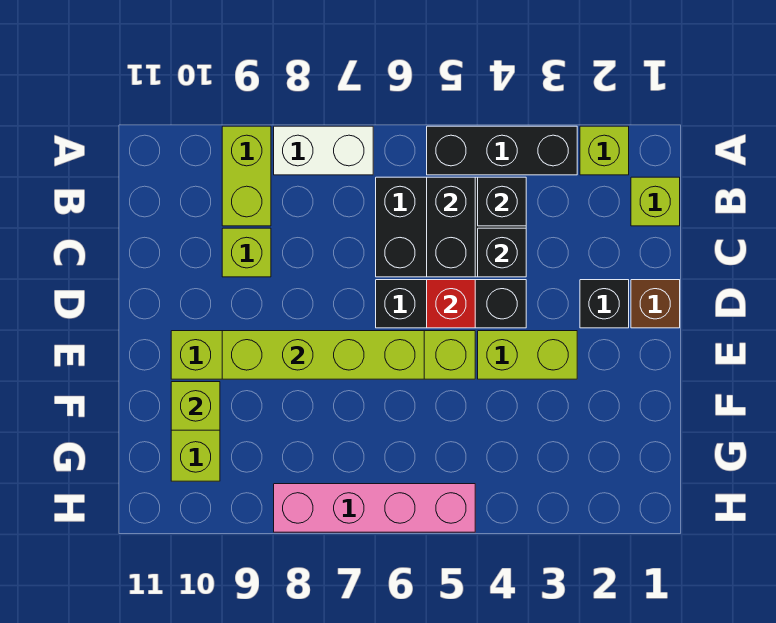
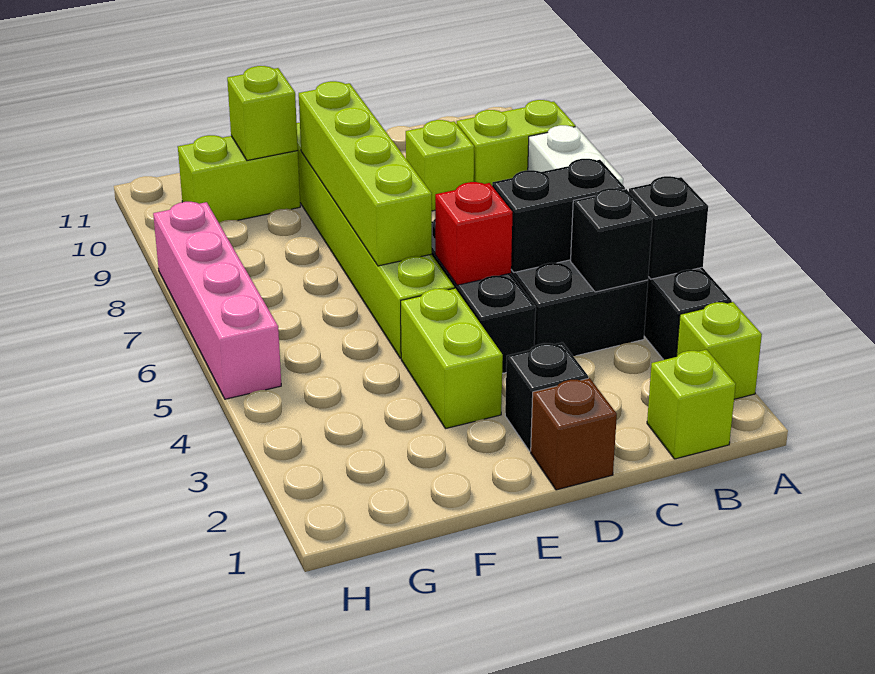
black brick C4 level 2 -> black brick A4 level 2

